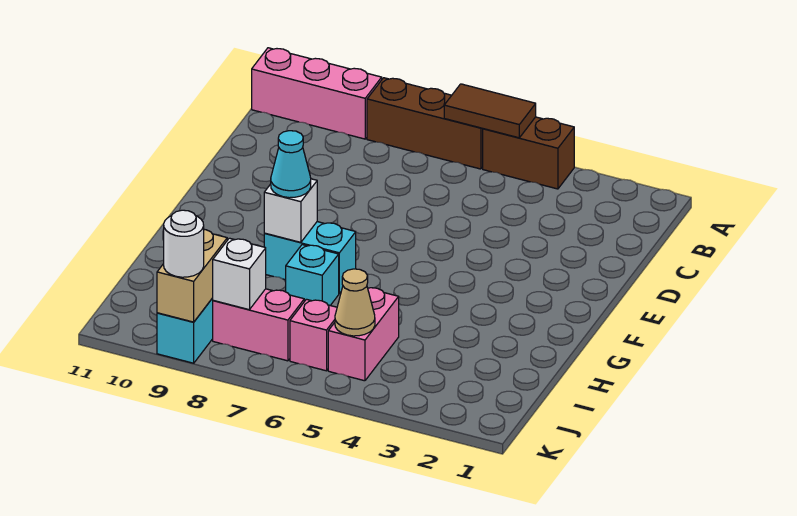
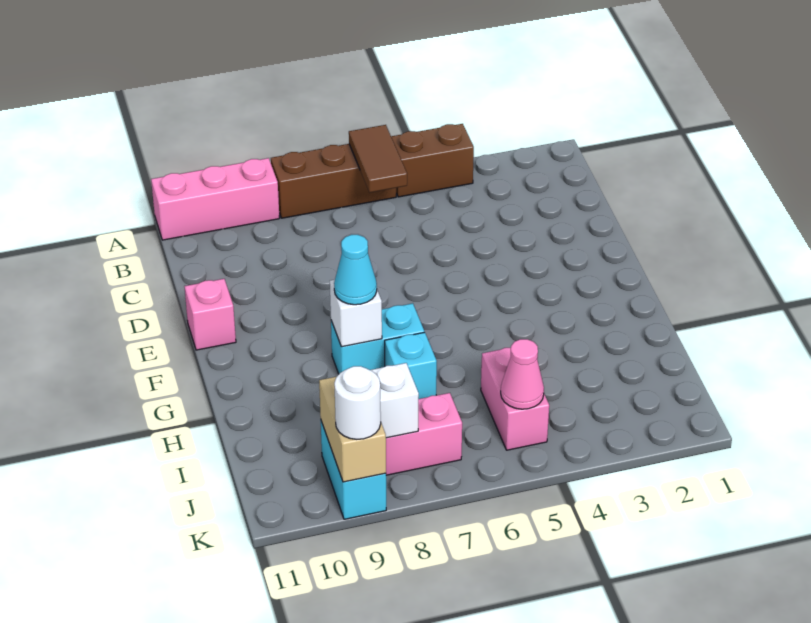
brown tile A5:A6 level 2 -> brown tile A6:B6 level 2
tan cone J5 level 2 -> pink cone J5 level 2
pink brick J6 level 1 -> pink brick E11 level 1

